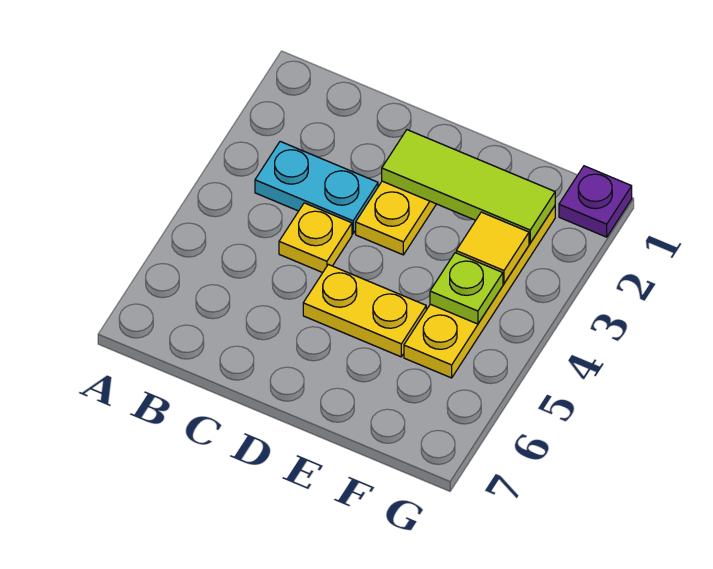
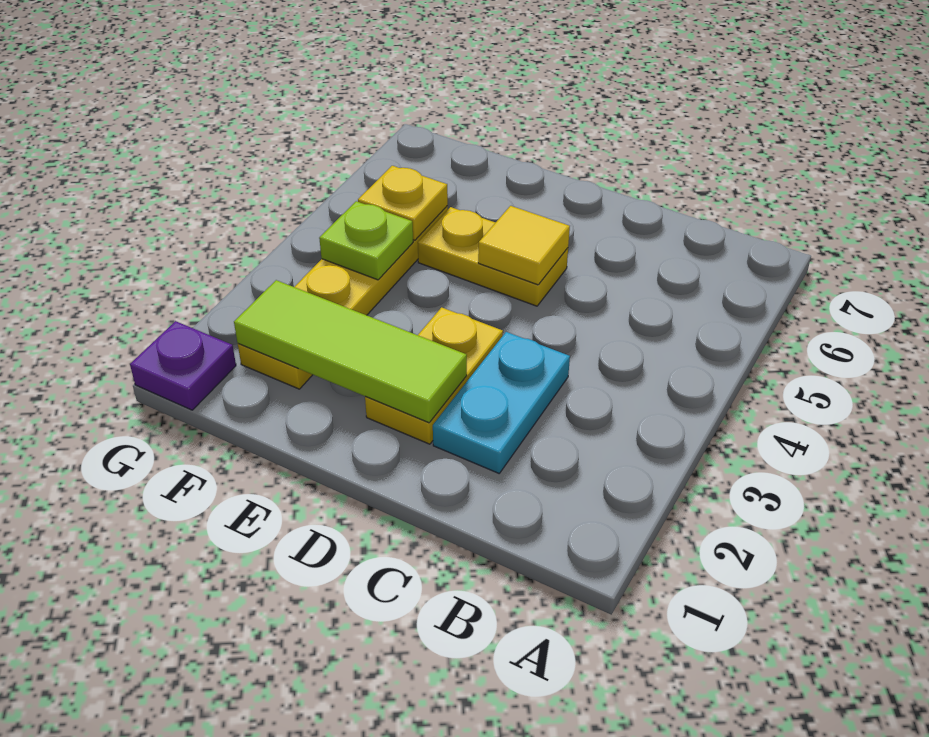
cyan plate B3:C3 level 1 -> cyan plate C2:C3 level 1
yellow plate C4 level 1 -> yellow plate F5 level 2
yellow tile F3 level 2 -> yellow tile D5 level 2

